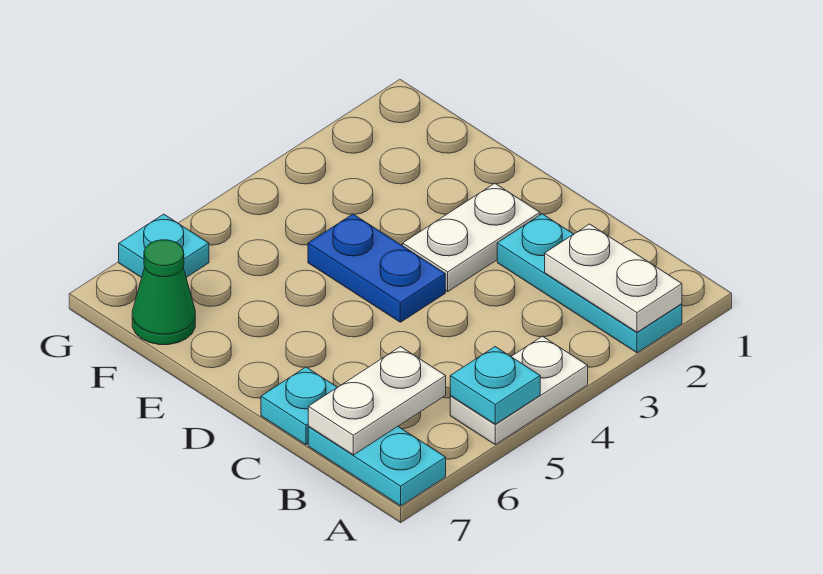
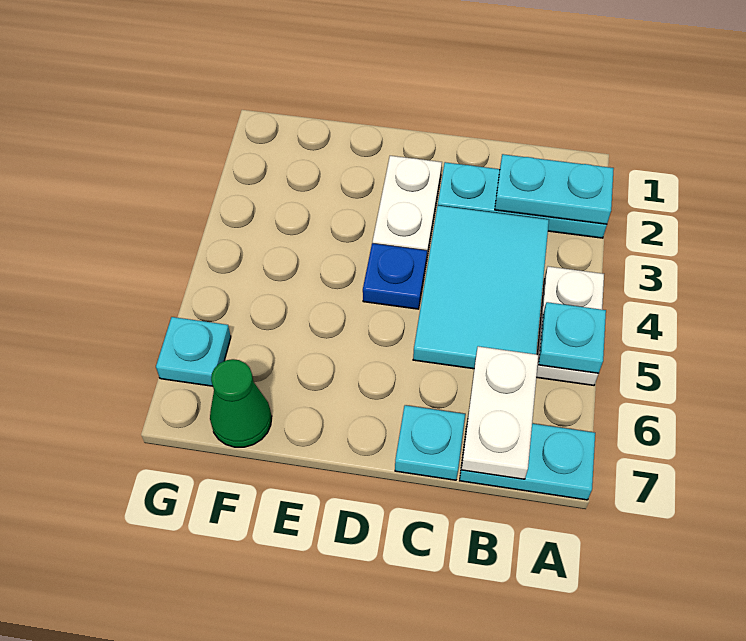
white plate A2:B2 level 2 -> cyan plate A2:B2 level 2
none -> cyan tile B3:C5 level 1
blue plate D4:E4 level 1 -> blue plate D4 level 1

